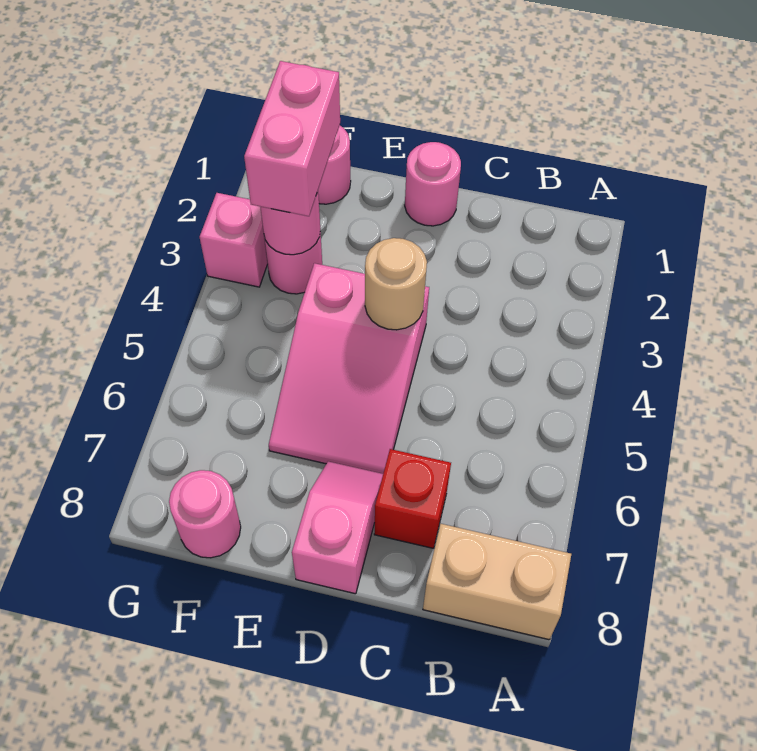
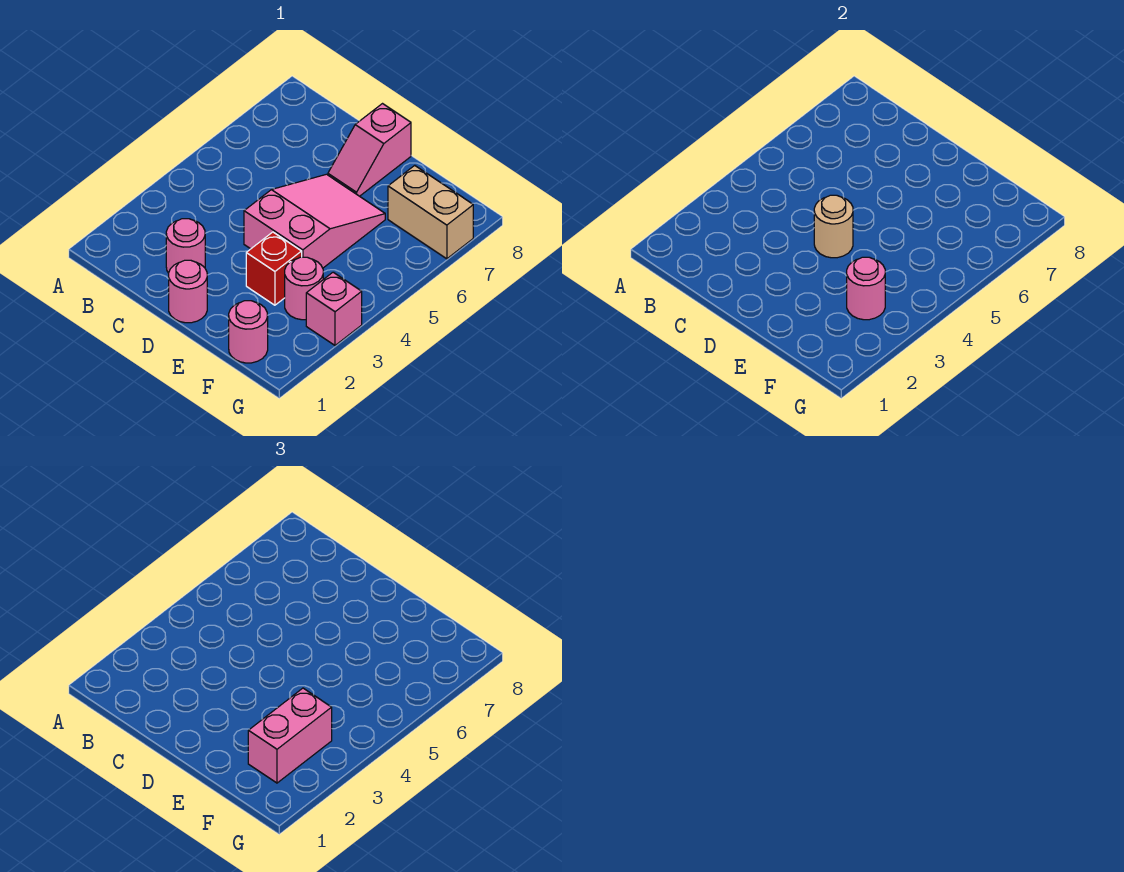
tan brick A8:B8 level 1 -> tan brick F7:G7 level 1
red brick C7 level 1 -> red brick E3 level 1
pink round brick F8 level 1 -> pink round brick C2 level 1

